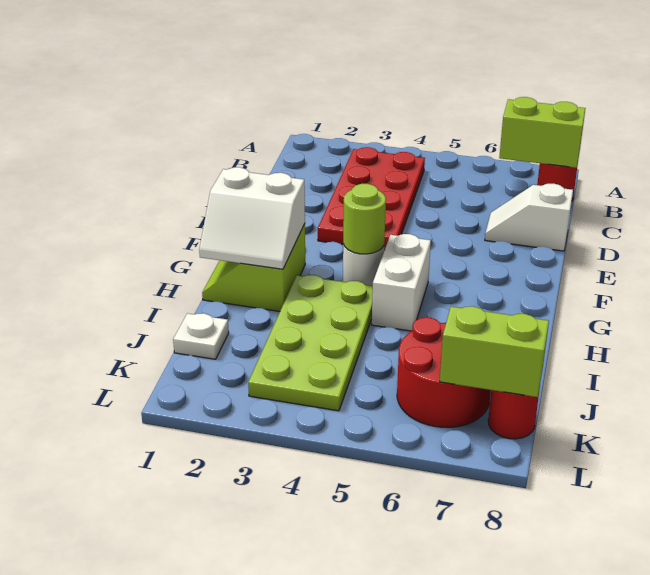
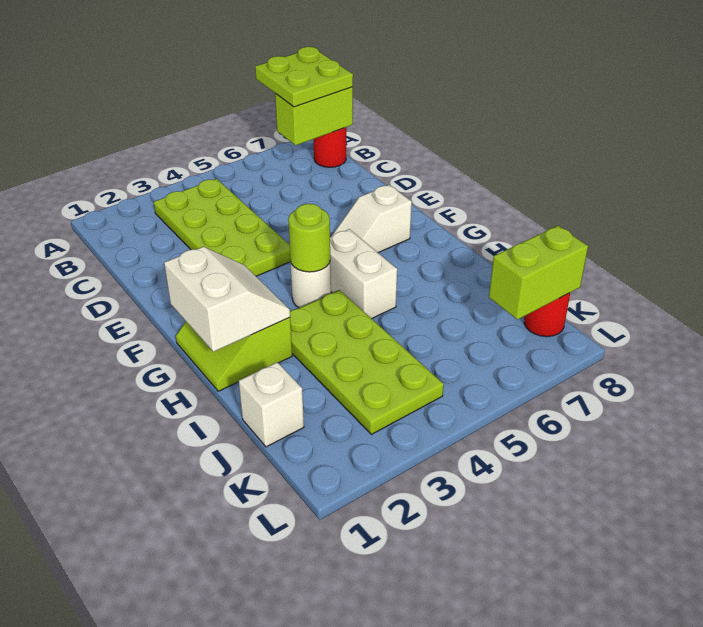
none -> lime plate A7:B8 level 3
red plate B3:E4 level 1 -> lime plate B3:E4 level 1
white slope D7:D8 level 1 top 8 -> white slope F6:F7 level 1 top 7
white slope G1:H2 level 2 top G -> white slope G1:H2 level 2 top 1
white plate J1 level 1 -> white brick J1 level 1
red round brick J6:K7 level 1 -> none

